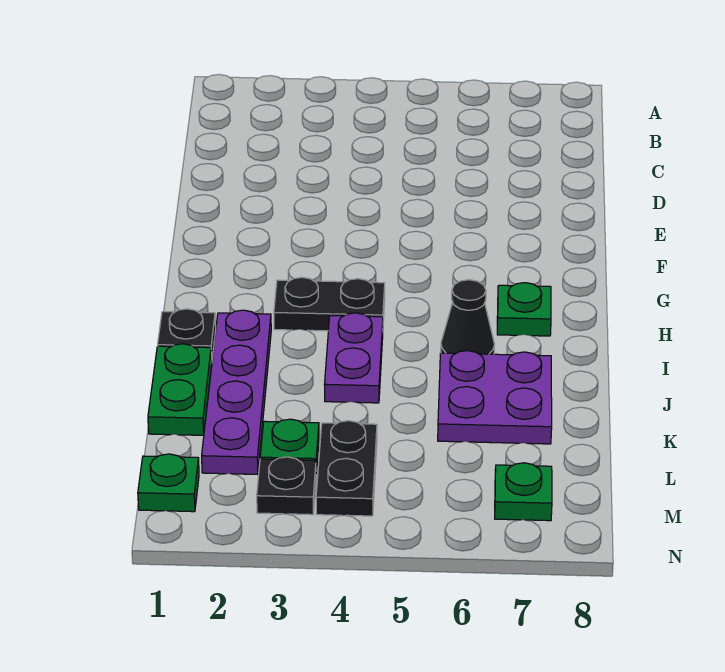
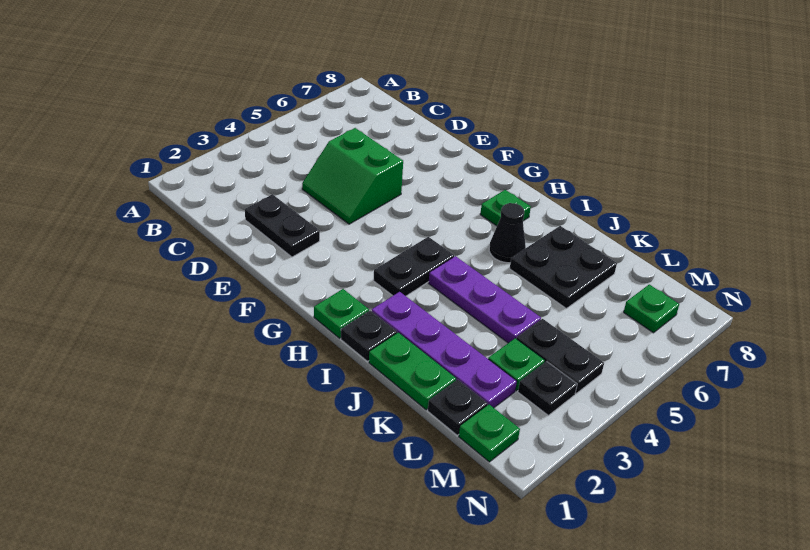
none -> black plate D2:E2 level 1
none -> green slope D4:E5 level 1 top 5
none -> green plate H1 level 1
purple plate I4:J4 level 1 -> purple plate I4:K4 level 1
purple plate J6:K7 level 1 -> black plate J6:K7 level 1
none -> black plate L1 level 1

